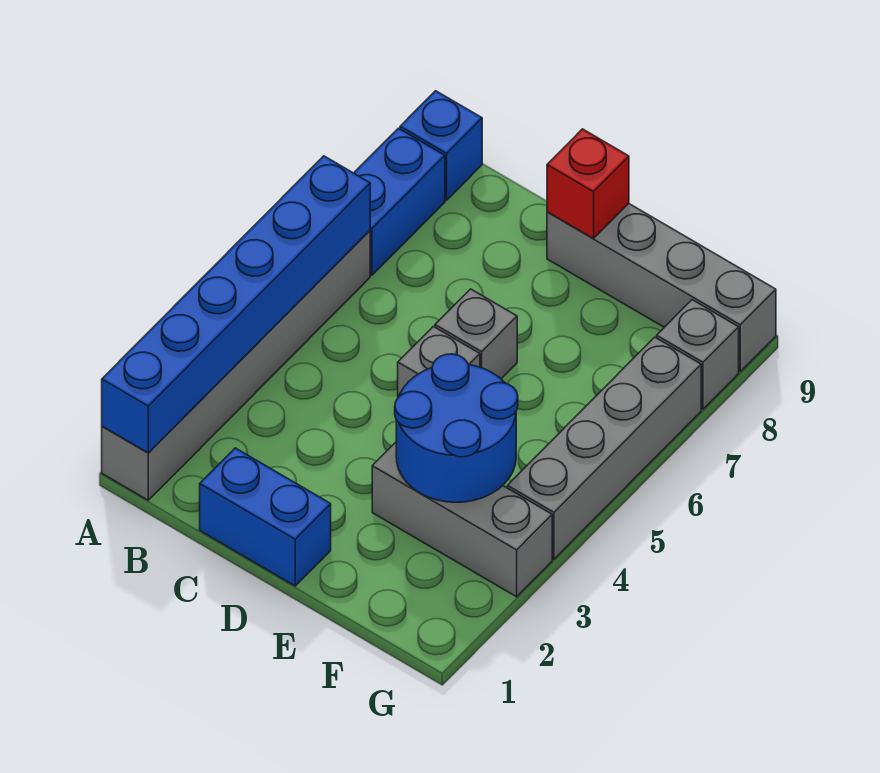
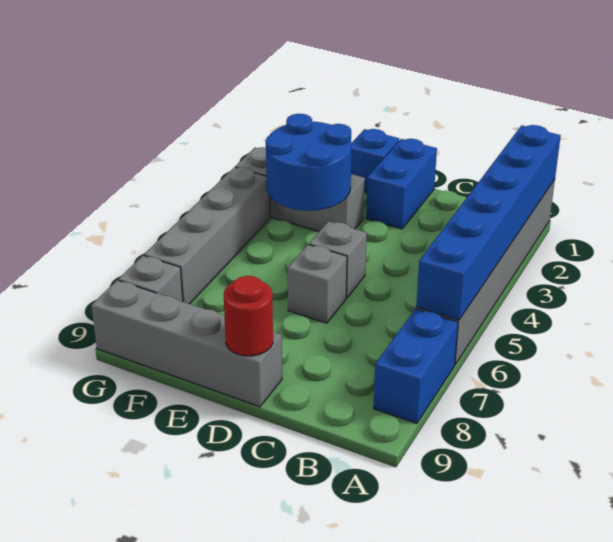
blue brick A9 level 1 -> blue brick E1 level 1
blue brick C1:D1 level 1 -> blue brick D1:D2 level 1
red brick D9 level 2 -> red round brick D9 level 2

